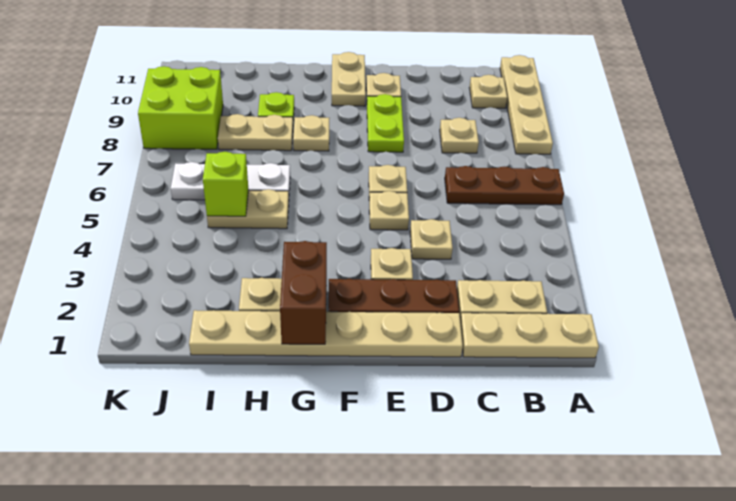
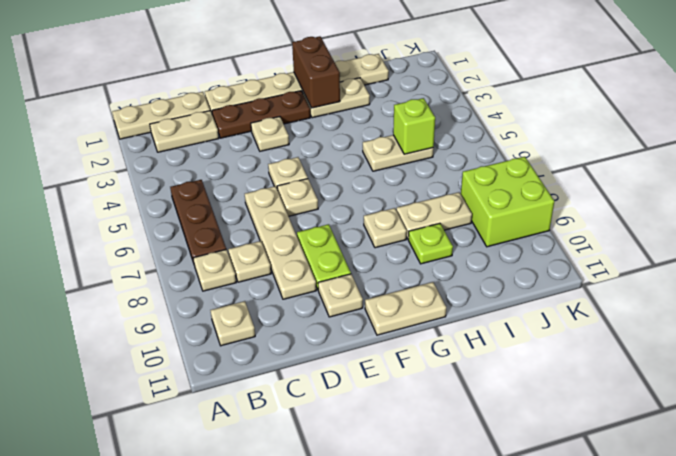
brown plate A6:C6 level 1 -> brown plate B5:B7 level 1
tan plate A8:A11 level 1 -> tan plate D6:D9 level 1
tan plate D4 level 1 -> tan plate B8 level 1
tan plate F10:F11 level 1 -> tan plate F11:G11 level 1
white plate H6:J6 level 1 -> none

